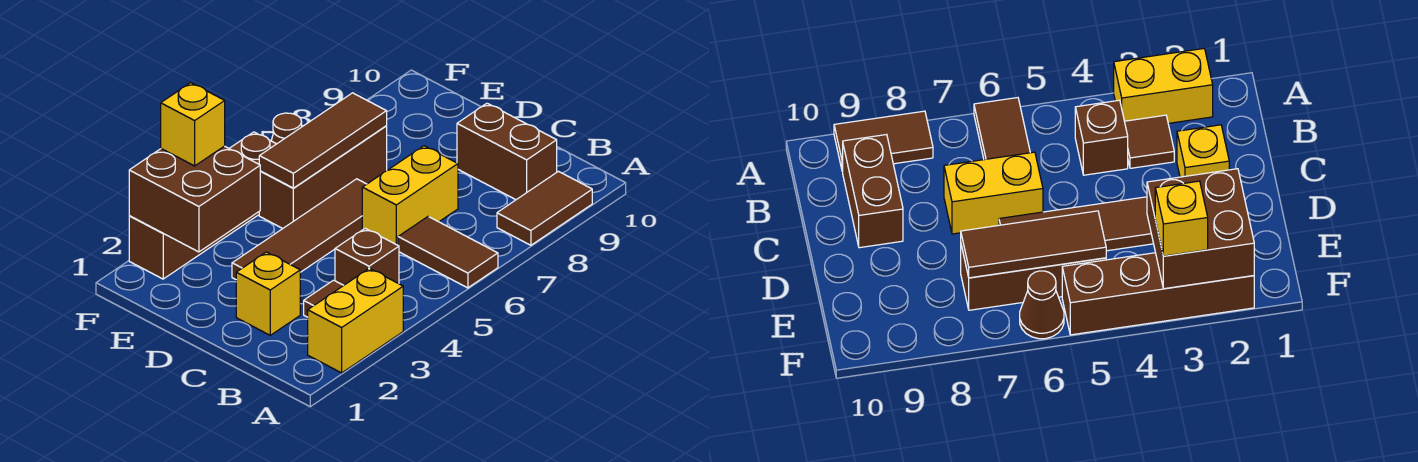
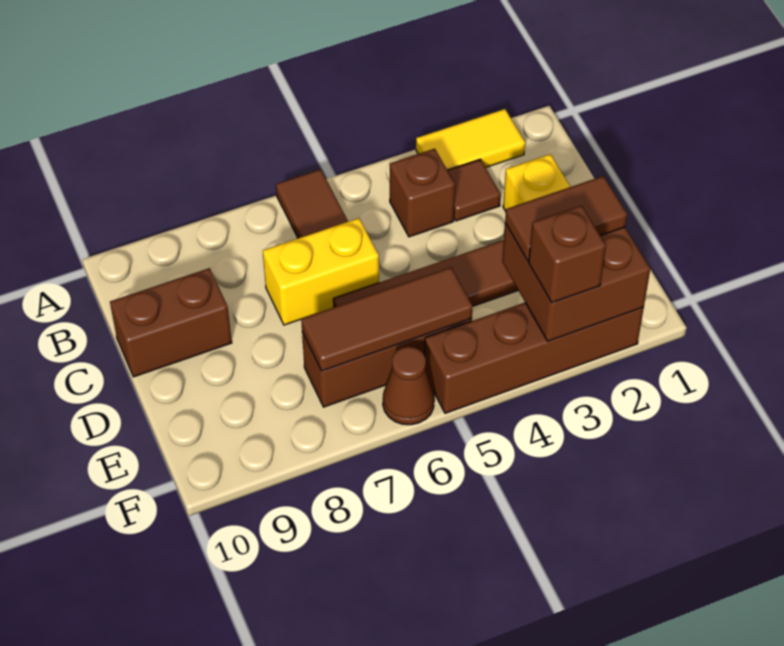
yellow brick A2:A3 level 1 -> yellow tile A2:A3 level 1
brown tile A8:A9 level 1 -> brown tile E2:E3 level 3
brown brick B9:C9 level 1 -> brown brick C9:C10 level 1
yellow brick F3 level 3 -> brown brick F3 level 3

